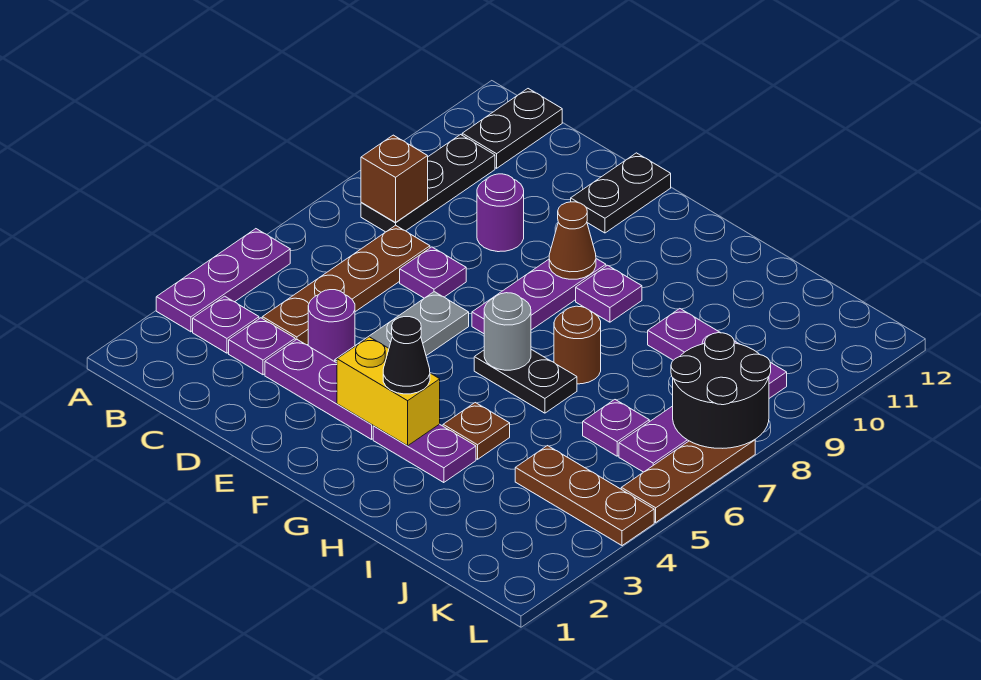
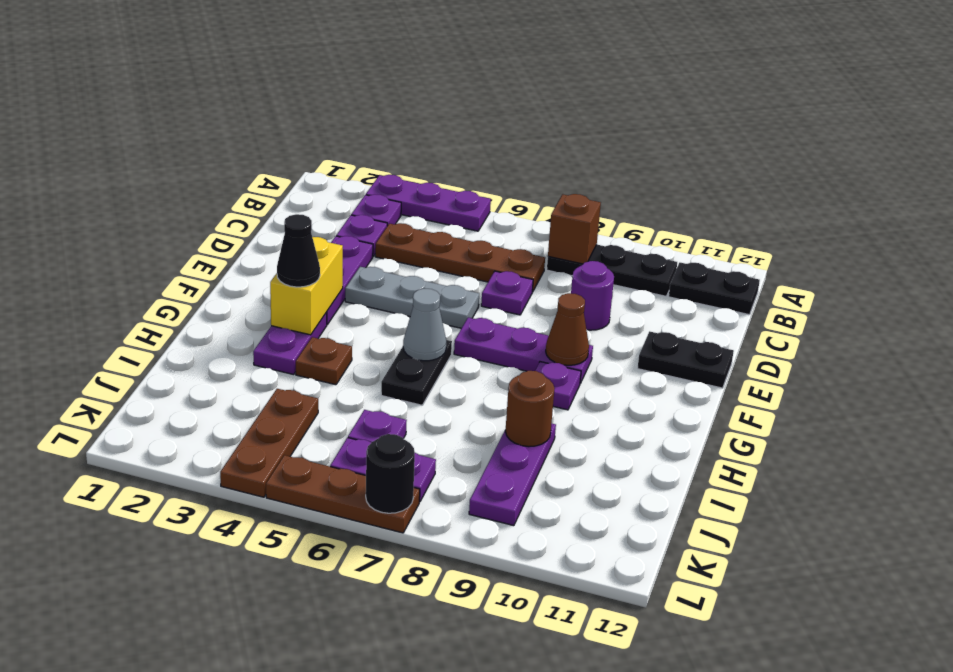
purple round brick D4 level 1 -> none
grey round brick G6 level 2 -> grey cone G6 level 2
brown round brick H7 level 1 -> brown round brick I9 level 2
black round brick K7:L8 level 2 -> black round brick L7 level 2

